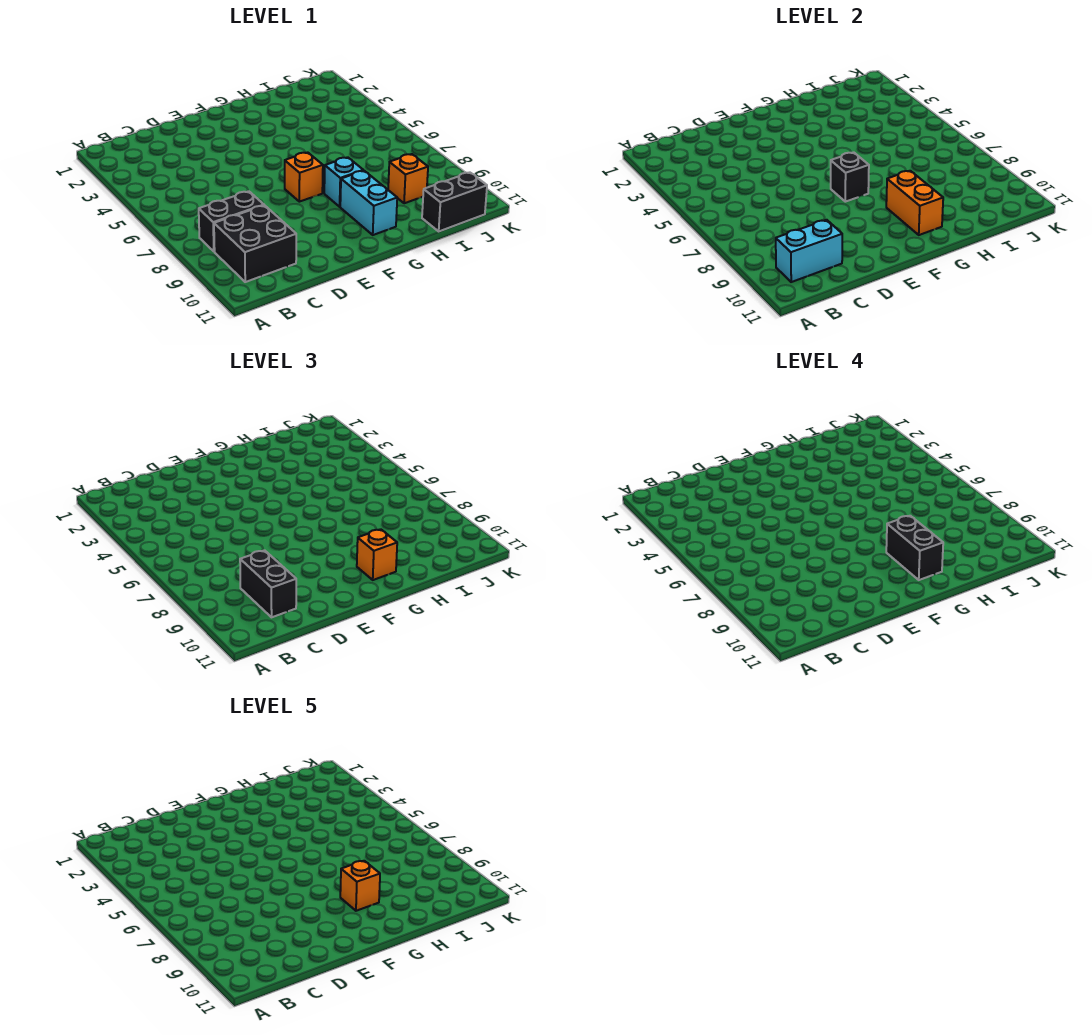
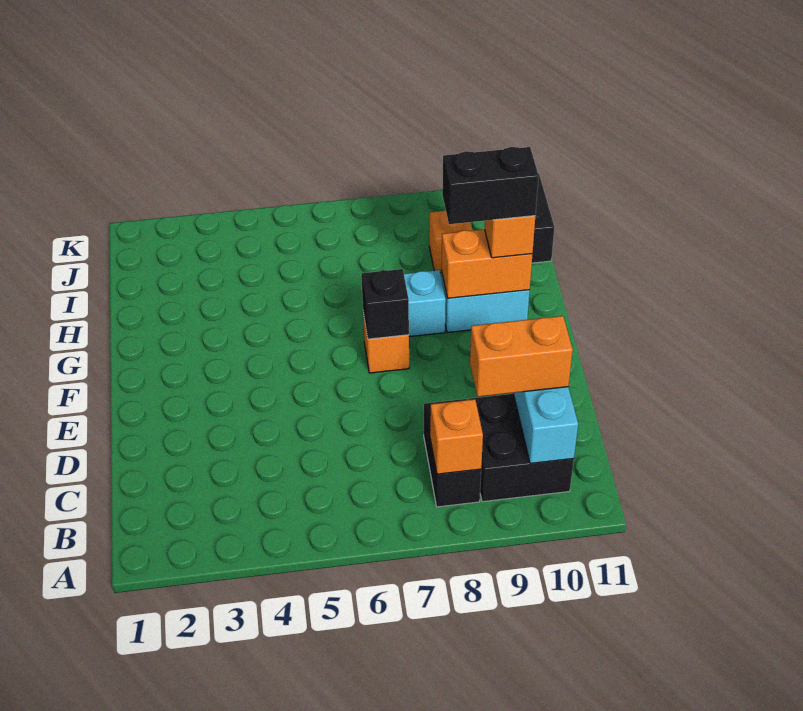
black brick C9:C10 level 3 -> orange brick C9:C10 level 3
orange brick G9 level 5 -> orange brick B8 level 2

